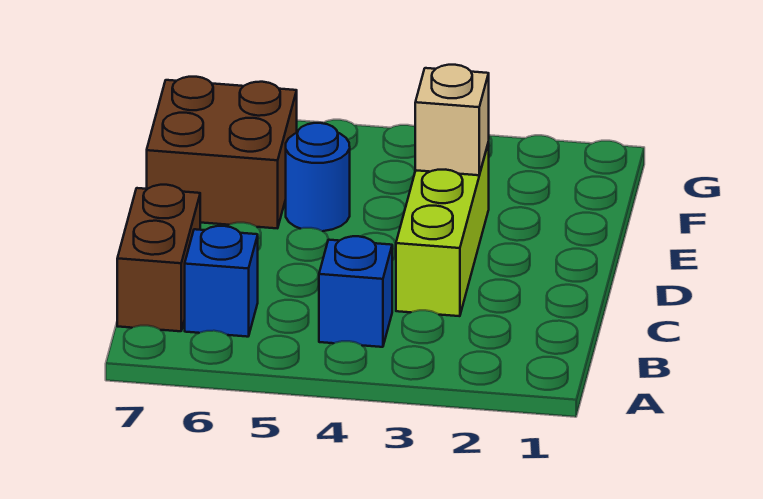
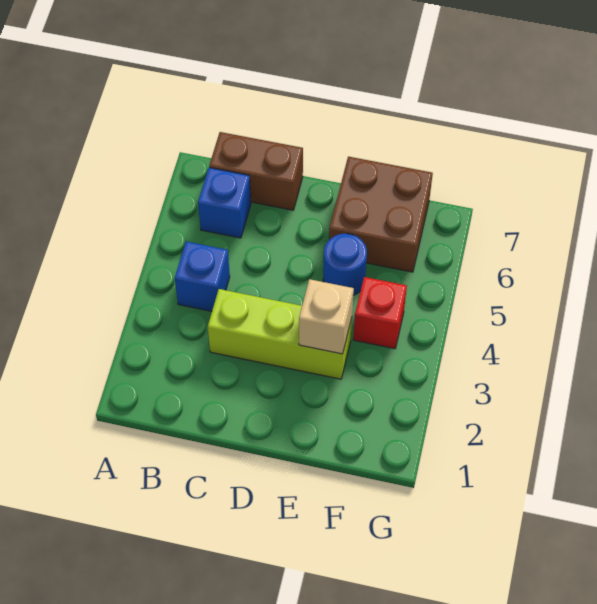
none -> red brick F4 level 1

